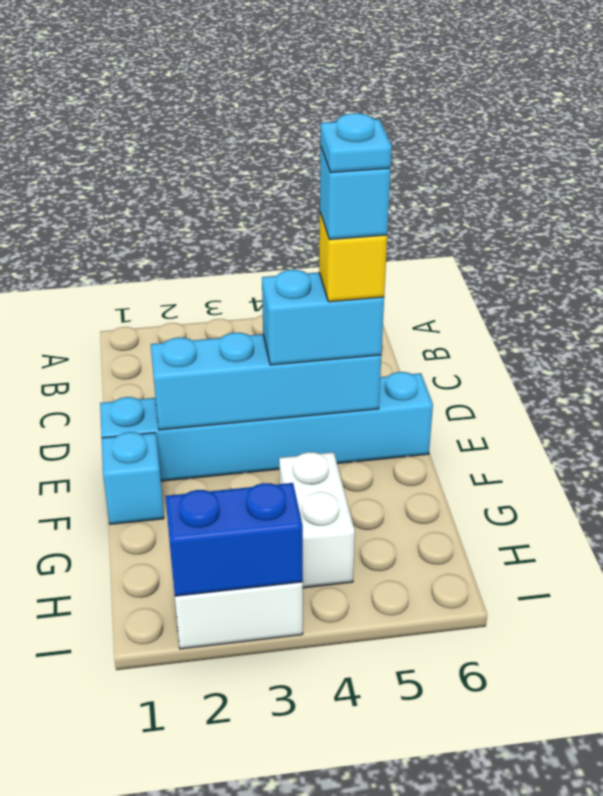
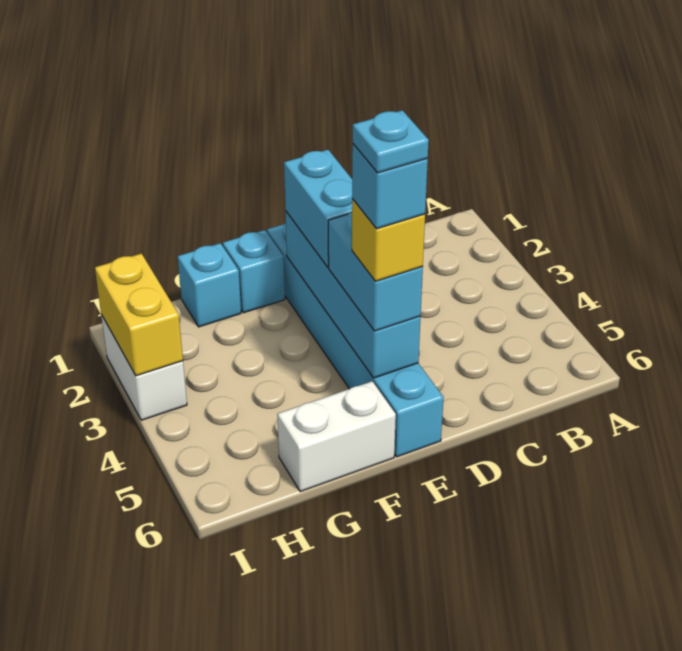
none -> cyan brick E2:E3 level 3
none -> cyan brick G1 level 1
white brick G4:H4 level 1 -> white brick F6:G6 level 1
blue brick I2:I3 level 2 -> yellow brick I2:I3 level 2

